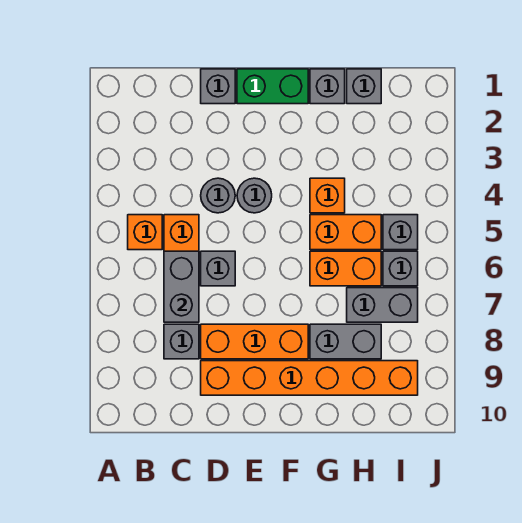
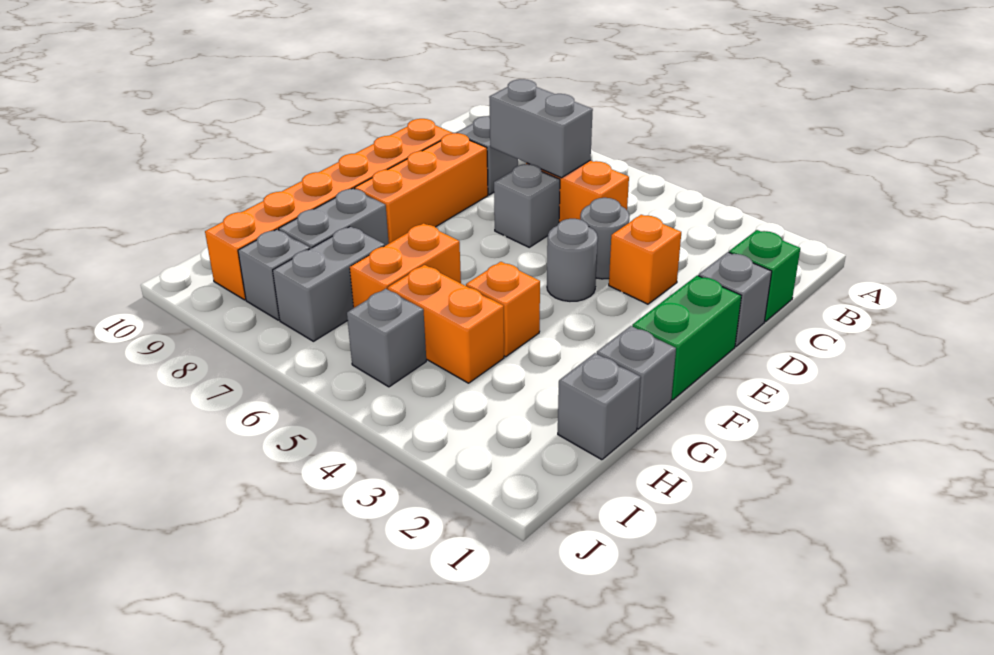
orange brick B5 level 1 -> orange brick D3 level 1
none -> green brick C1 level 1
orange brick G5:H5 level 1 -> orange brick H4:H5 level 1
grey brick I6 level 1 -> grey brick I8 level 1

